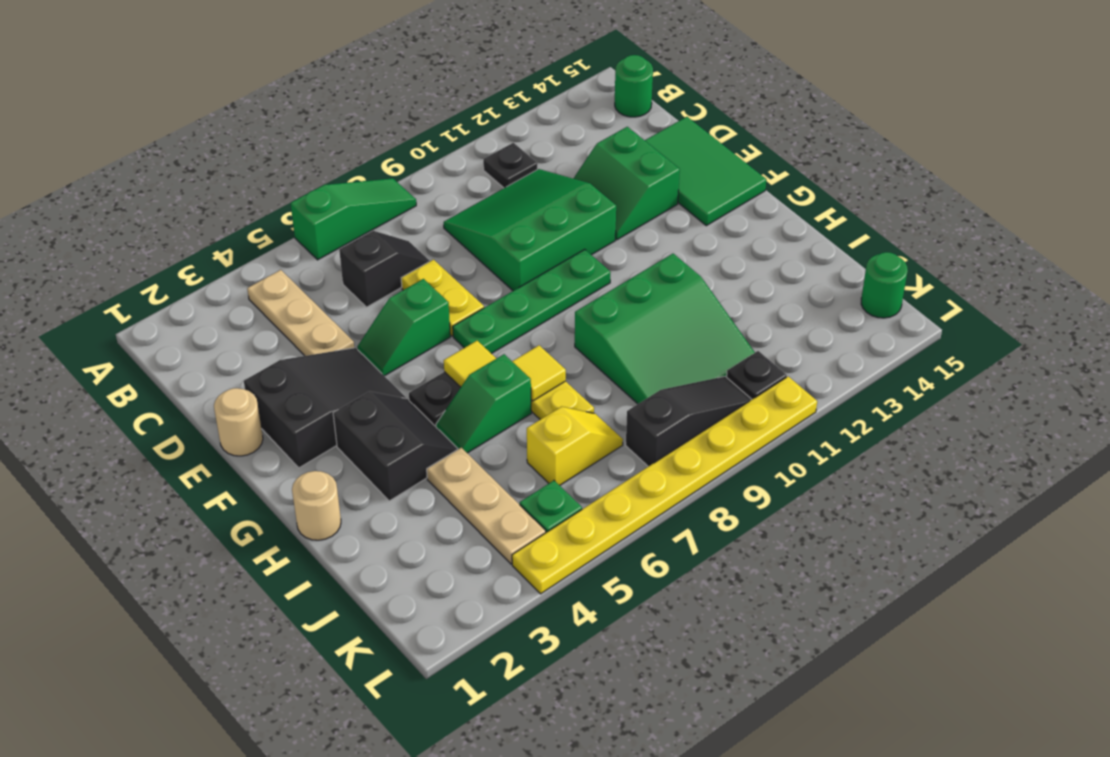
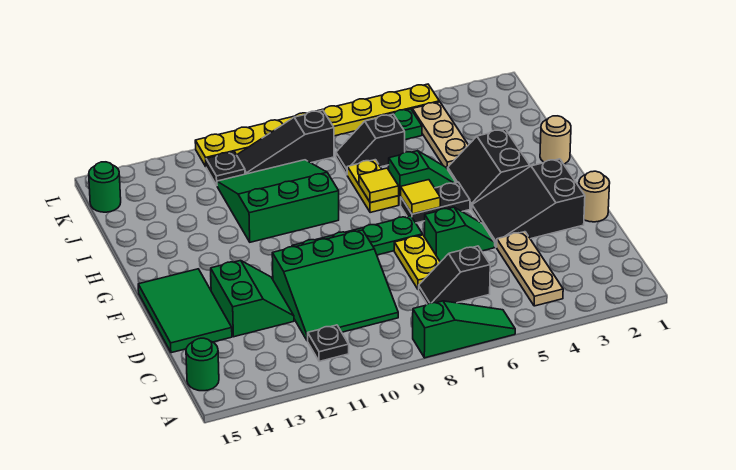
green slope A6:A8 level 1 top 6 -> green slope A6:A8 level 1 top 8
yellow slope J6:J7 level 1 top 6 -> black slope J6:J7 level 1 top 6

